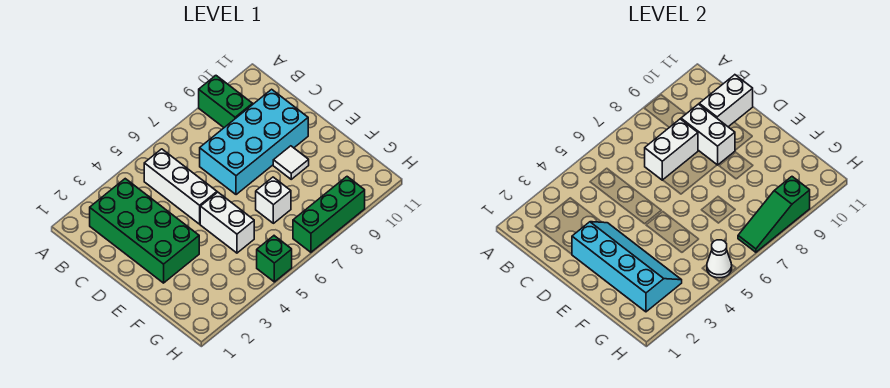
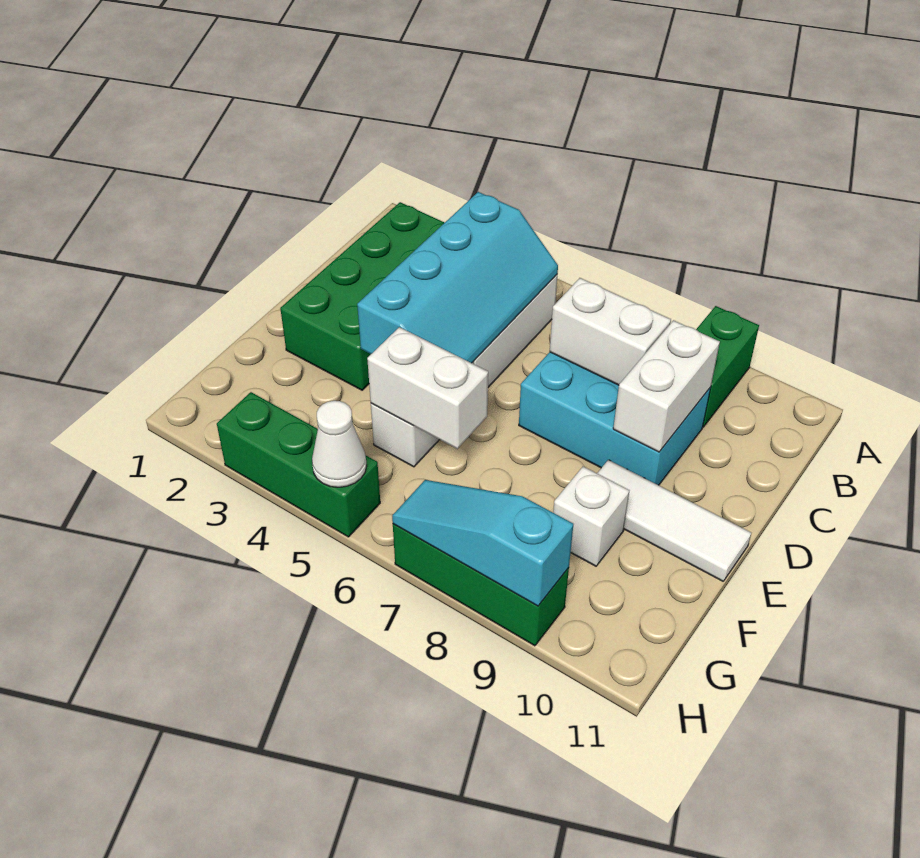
cyan brick C7:D10 level 1 -> cyan brick C7:D9 level 1
white brick C10:C11 level 2 -> white brick F5:F6 level 2
cyan slope D2:G3 level 2 top 2 -> cyan slope B4:E5 level 2 top 4
white tile E9 level 1 -> white tile E9:E11 level 1
white brick F7 level 1 -> white brick F9 level 1
green brick H5 level 1 -> green brick H3:H5 level 1
green slope H7:H9 level 2 top 9 -> cyan slope H7:H9 level 2 top 9

